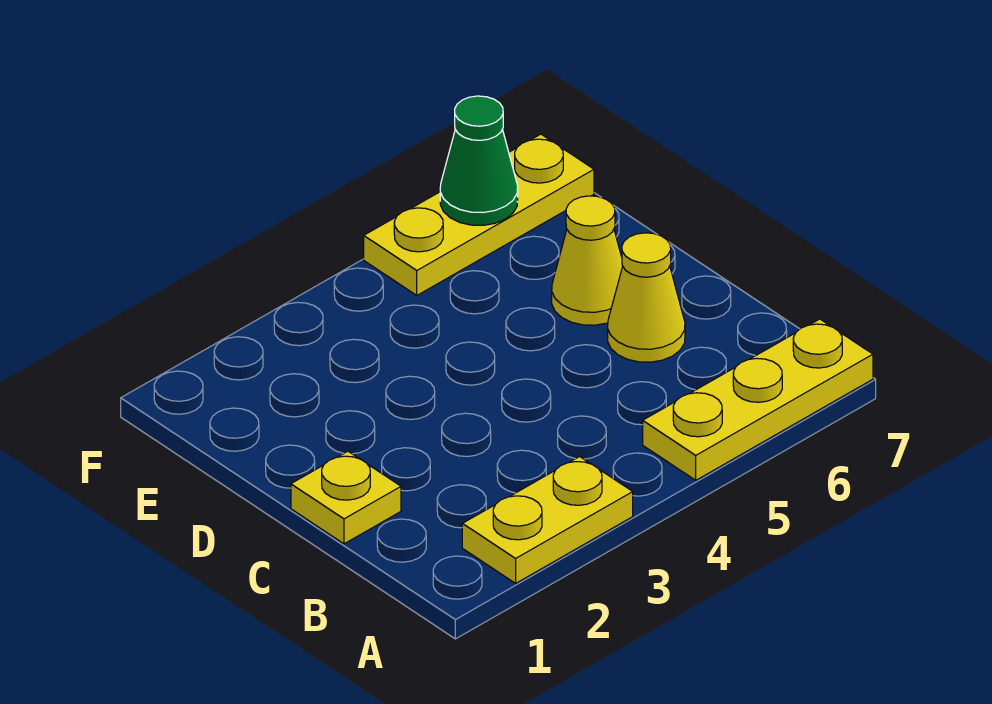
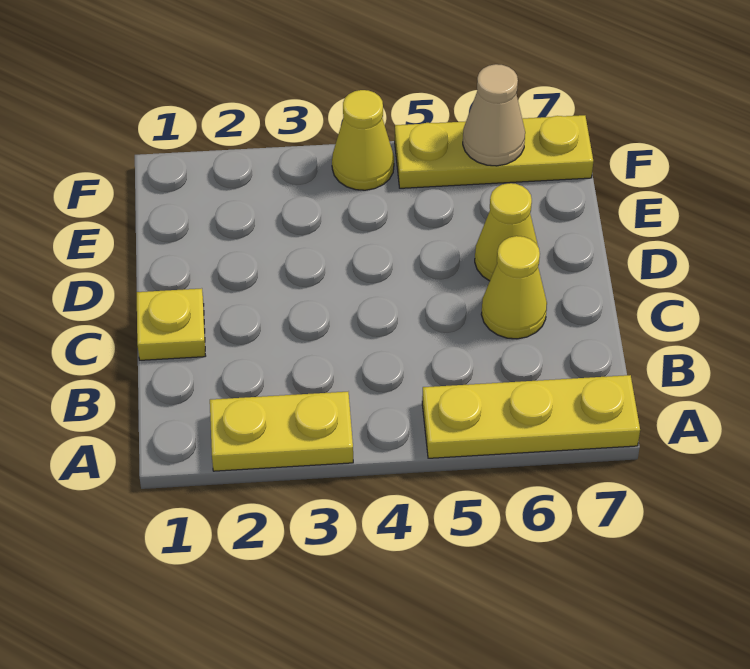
none -> yellow cone F4 level 1
green cone F6 level 2 -> tan cone F6 level 2

